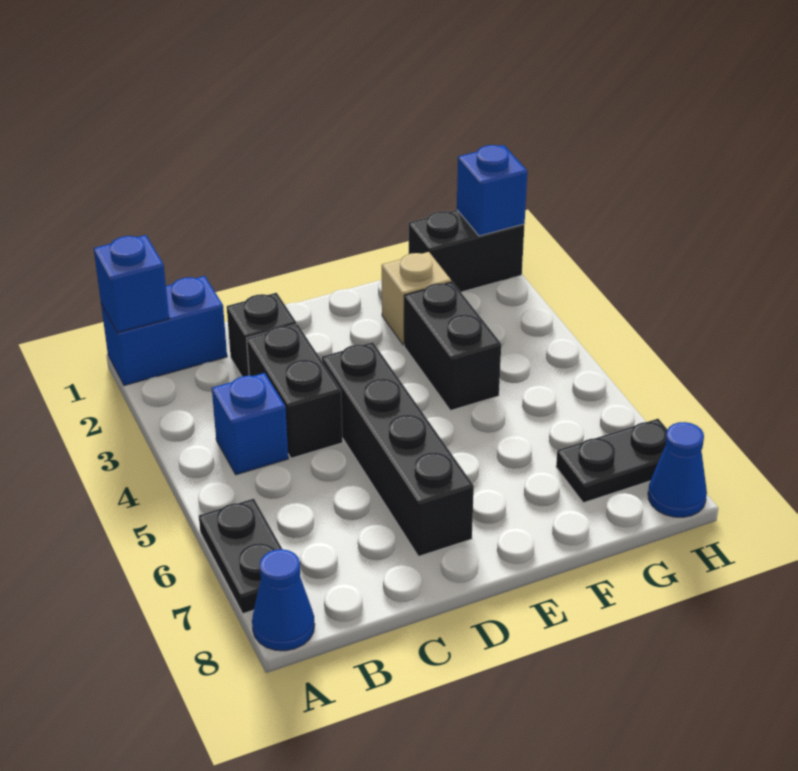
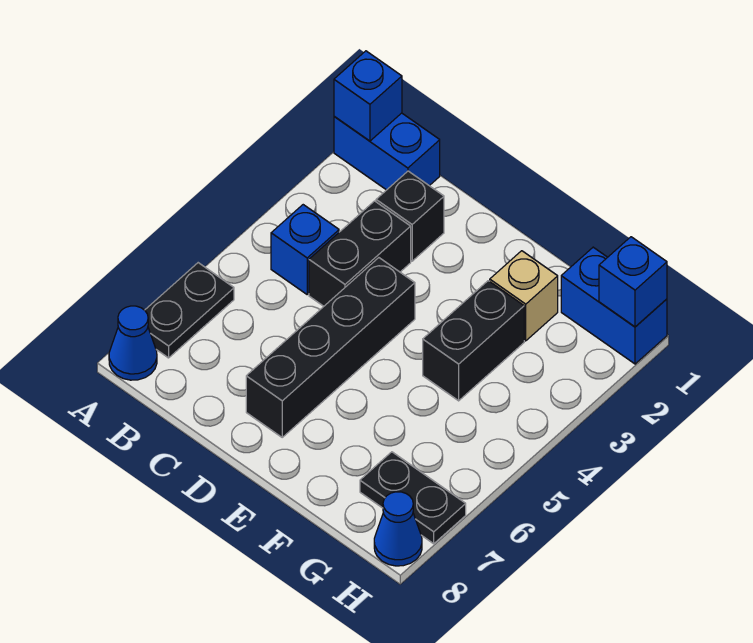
black brick G1:H1 level 1 -> blue brick G1:H1 level 1

